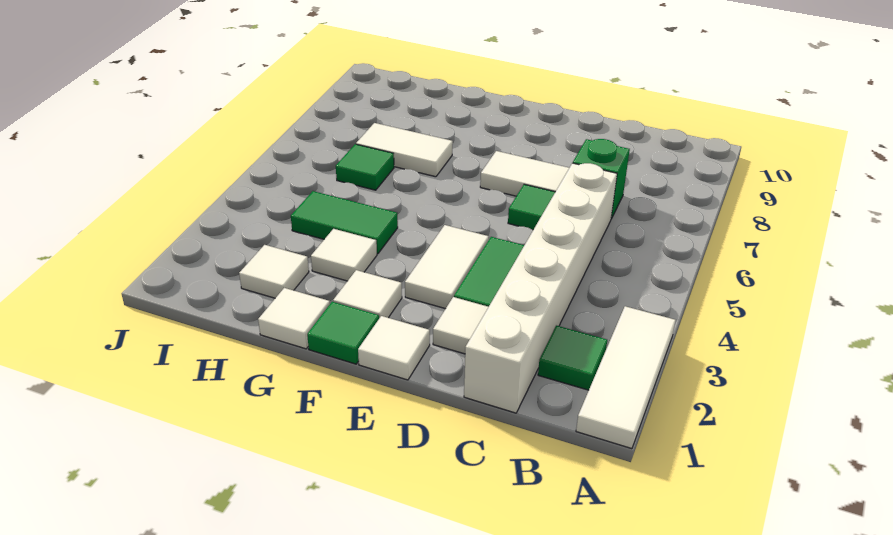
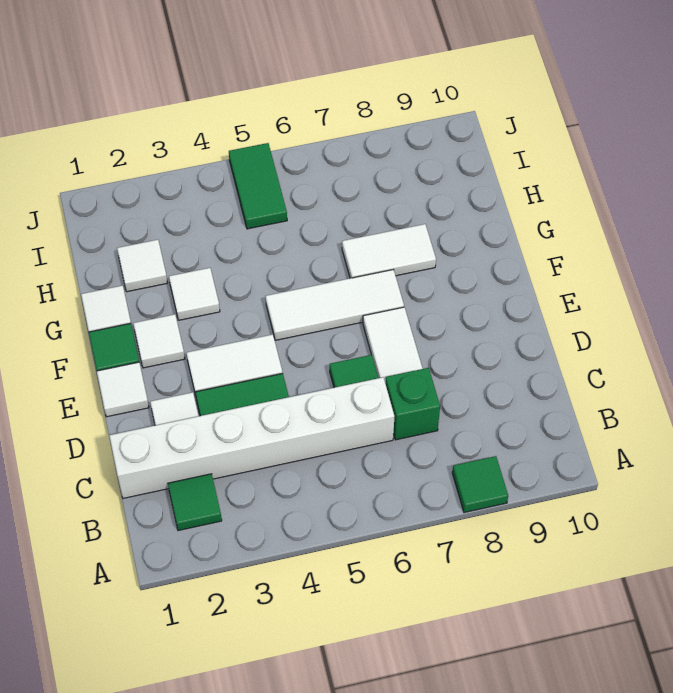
white tile A1:A3 level 1 -> white tile F5:F7 level 1
green tile G4:H4 level 1 -> green tile I5:J5 level 1
white tile G7:H7 level 1 -> white tile G7:G8 level 1
green tile H6 level 1 -> green tile A8 level 1

